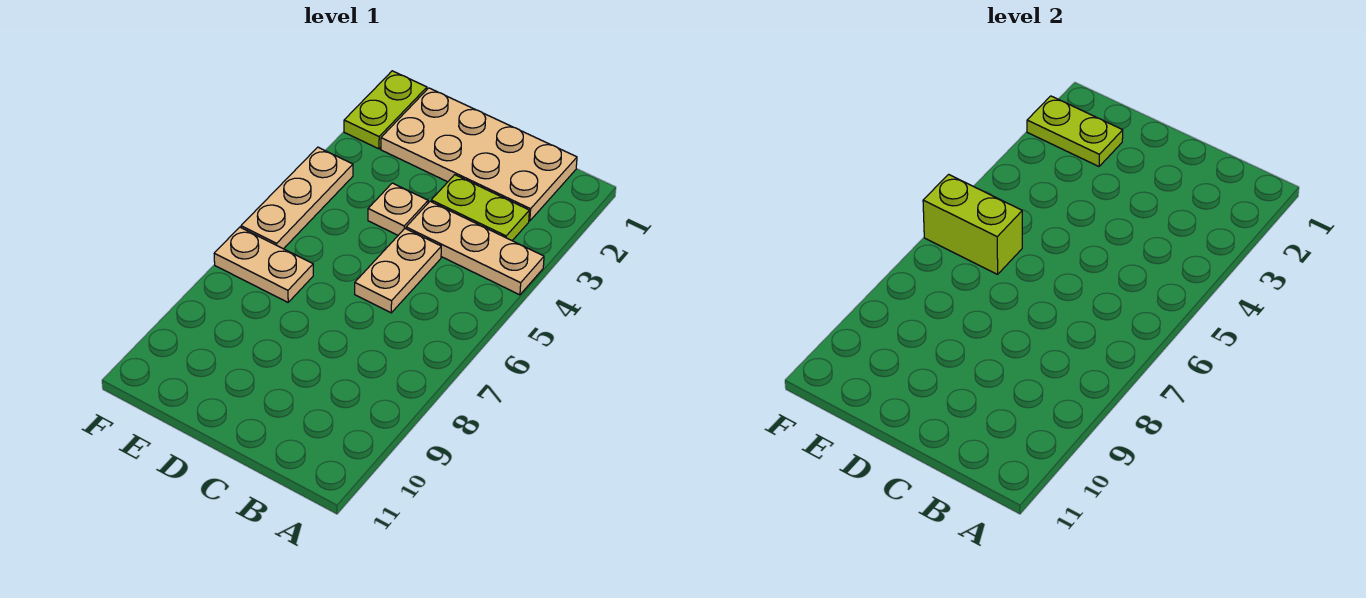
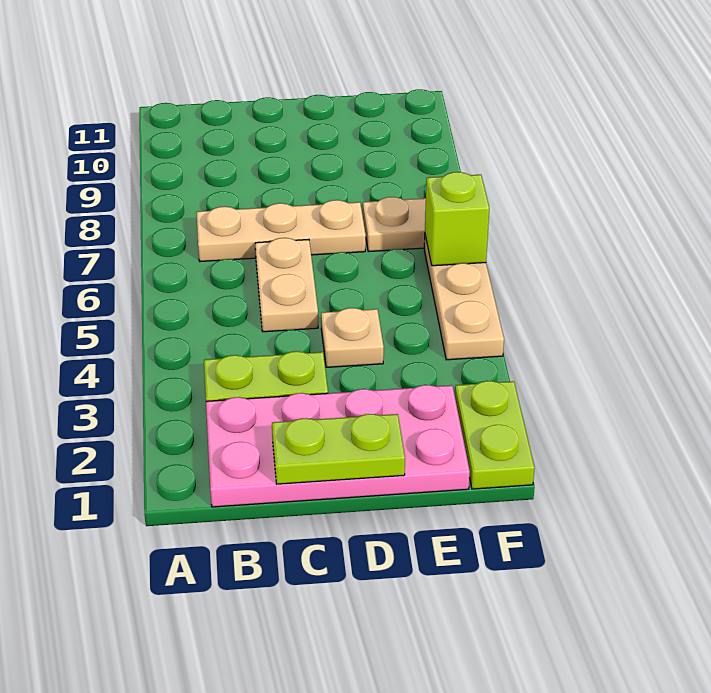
tan plate A4:C4 level 1 -> tan plate B7:D7 level 1
tan plate B1:E2 level 1 -> pink plate B1:E2 level 1
lime plate E2:F2 level 2 -> lime plate C1:D1 level 2
lime brick E6:F6 level 2 -> lime brick F6 level 2

